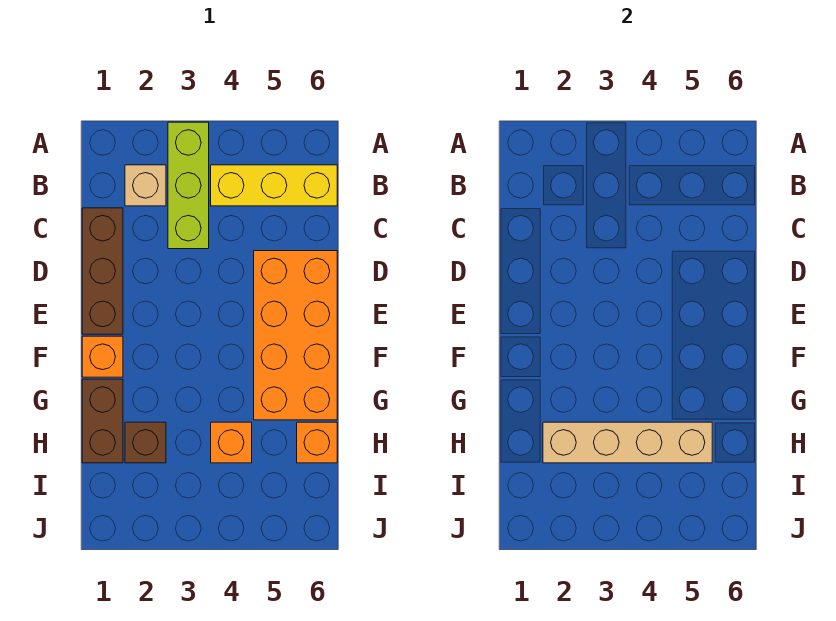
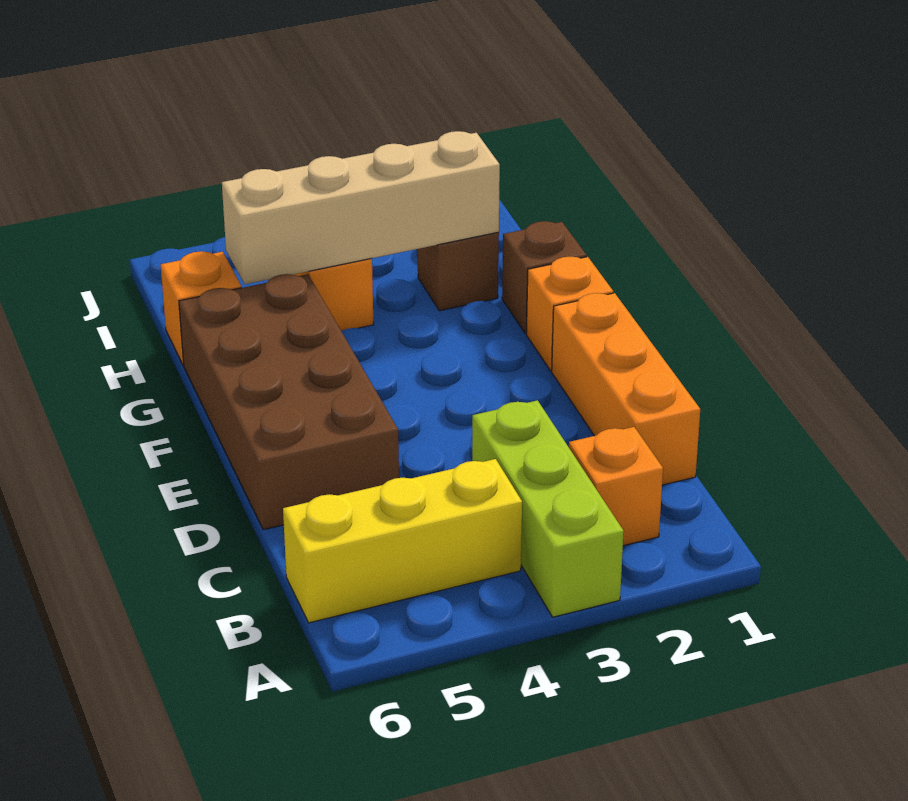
tan brick B2 level 1 -> orange brick B2 level 1
brown brick C1:E1 level 1 -> orange brick C1:E1 level 1
orange brick D5:G6 level 1 -> brown brick D5:G6 level 1
brown brick G1:H1 level 1 -> brown brick G1 level 1

